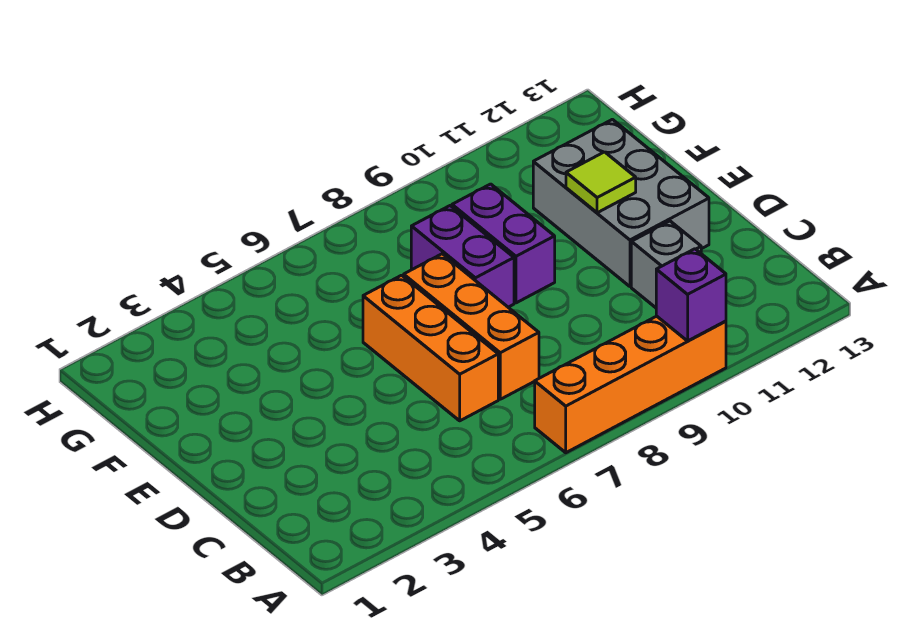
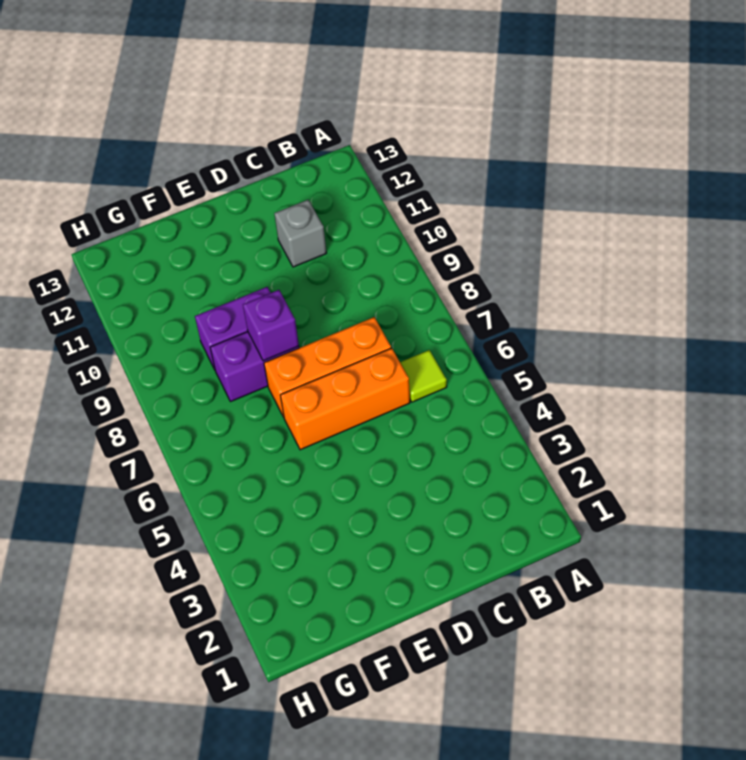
orange brick A7:A10 level 1 -> none
purple brick A10 level 2 -> purple brick E8 level 2
grey brick D11:F12 level 1 -> none
lime tile E11 level 2 -> lime tile B6 level 1

